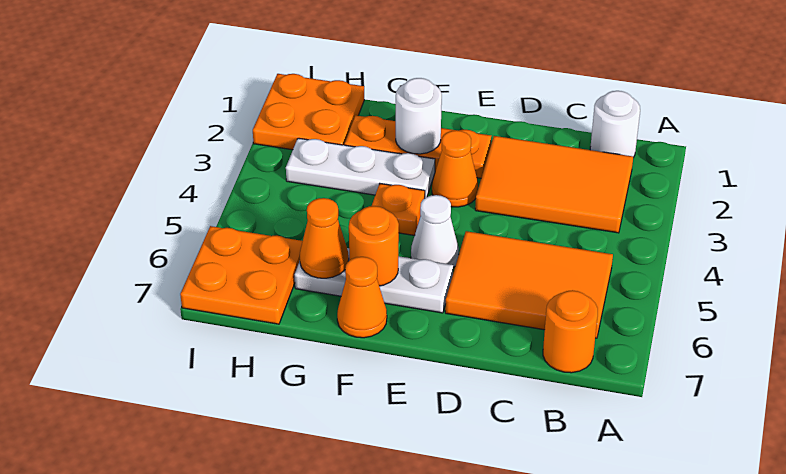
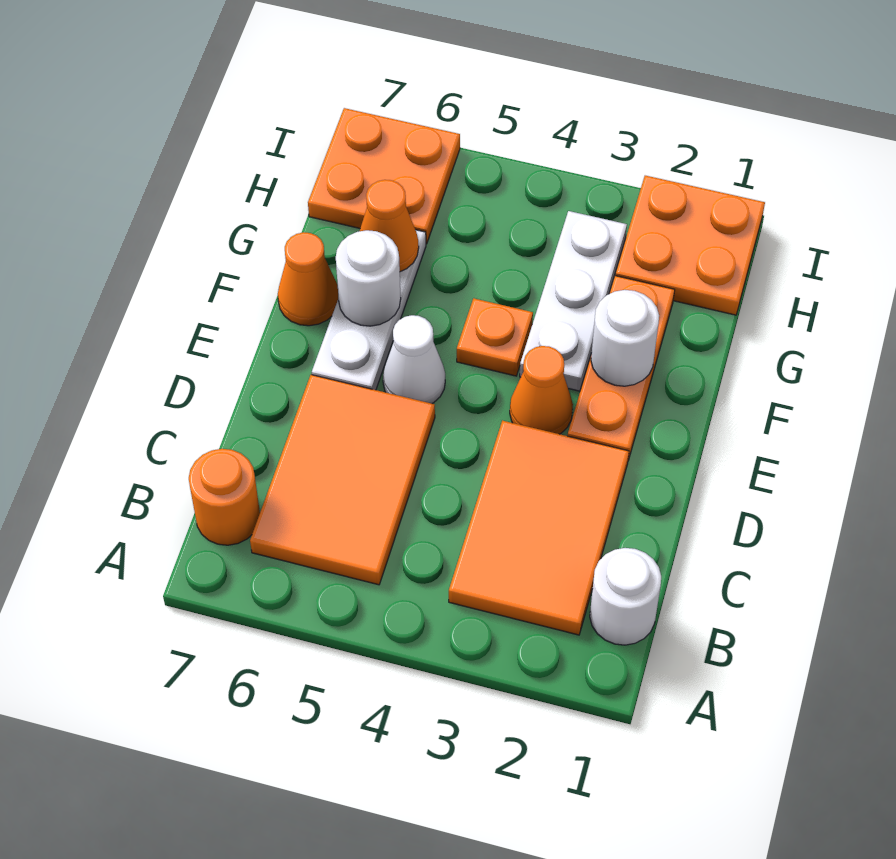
orange round brick F6 level 2 -> white round brick F6 level 2

